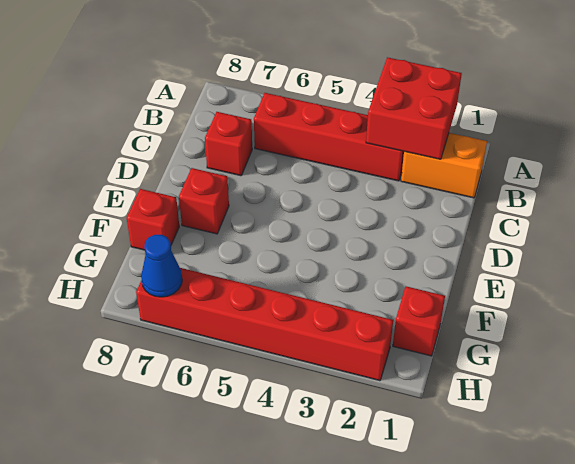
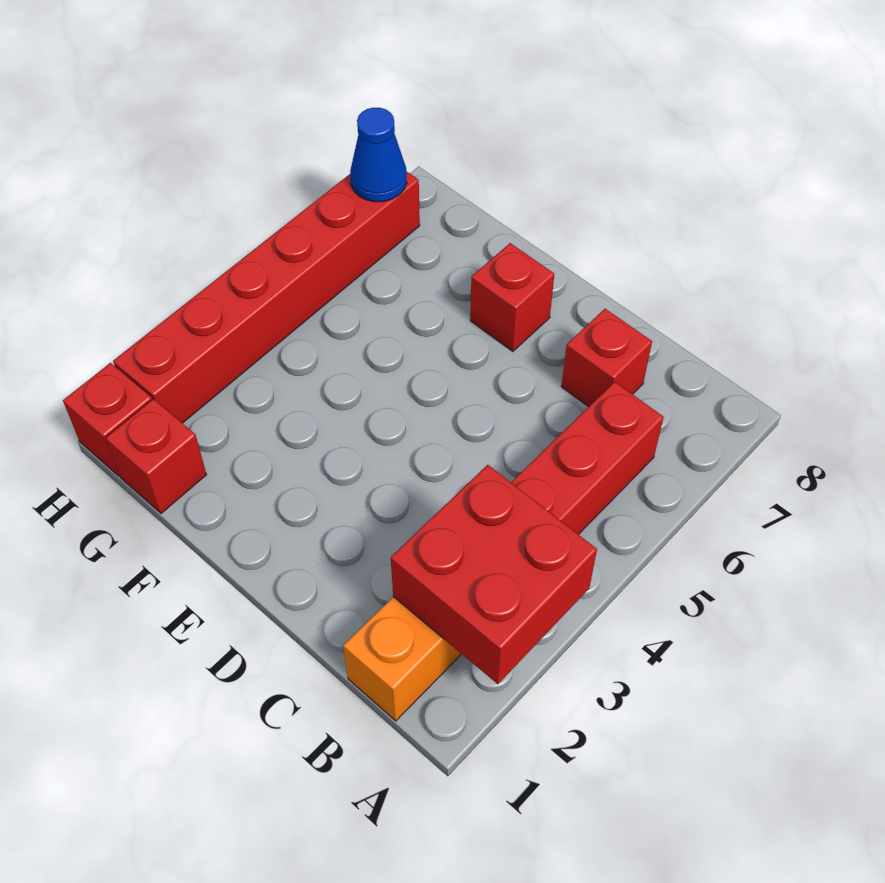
red brick F8 level 1 -> red brick H1 level 1

